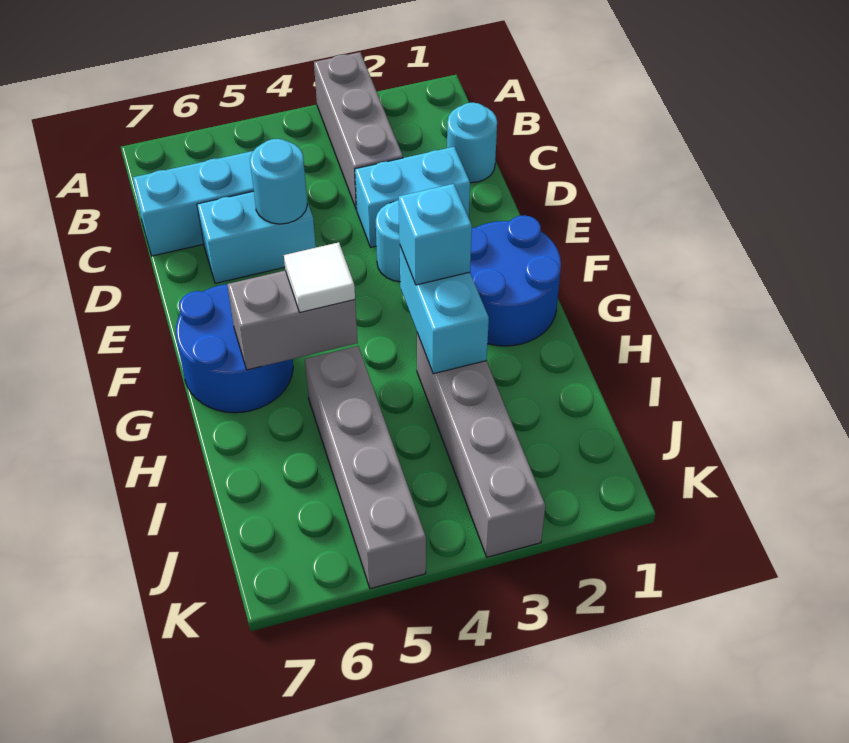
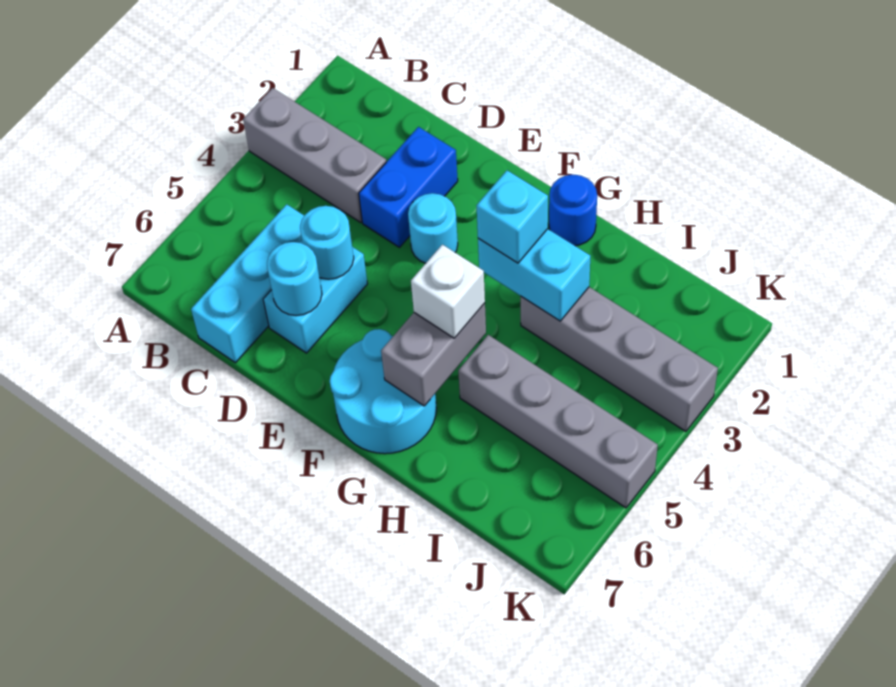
cyan round brick C1 level 1 -> cyan round brick D6 level 2
cyan brick D2:D3 level 1 -> blue brick D2:D3 level 1
blue round brick F1:G2 level 1 -> blue round brick G1 level 1
blue round brick F6:G7 level 1 -> cyan round brick F6:G7 level 1
white tile G5 level 3 -> white brick G5 level 3

